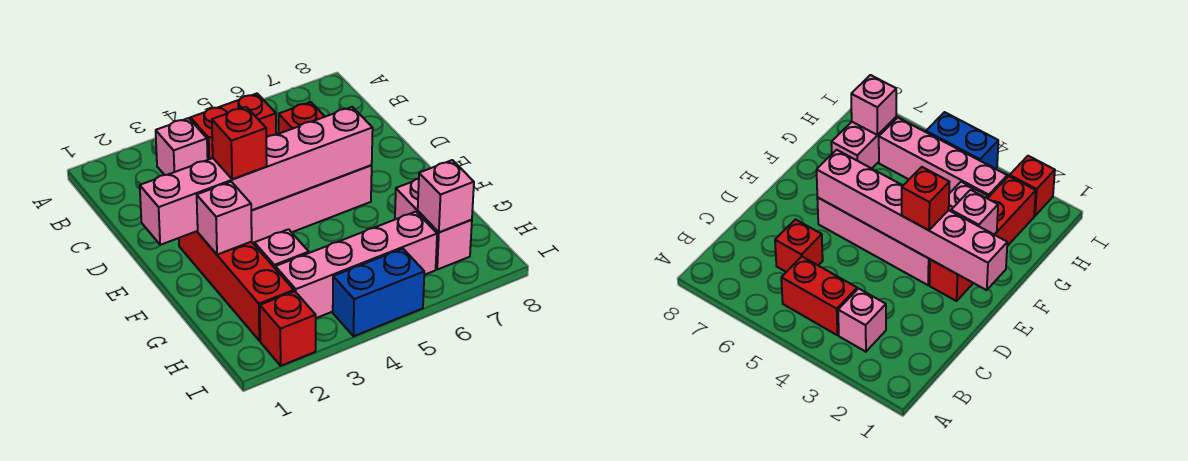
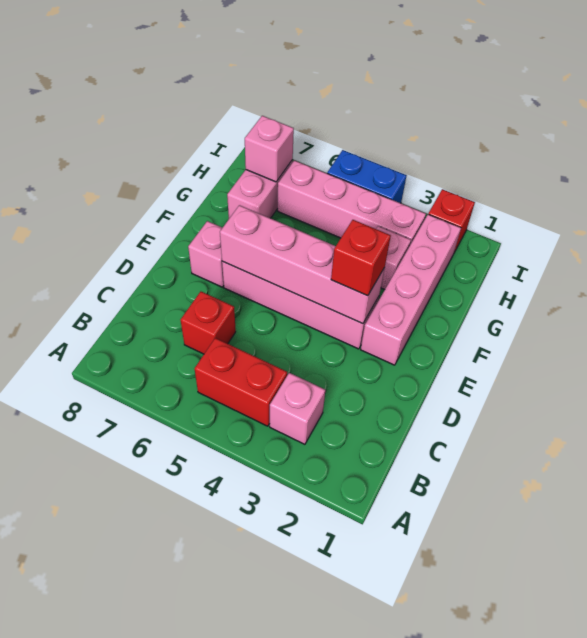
pink brick E1:E6 level 2 -> pink brick E3:E6 level 2
red brick E2:H2 level 1 -> pink brick E2:H2 level 1
pink brick F2 level 2 -> pink brick E7 level 1

